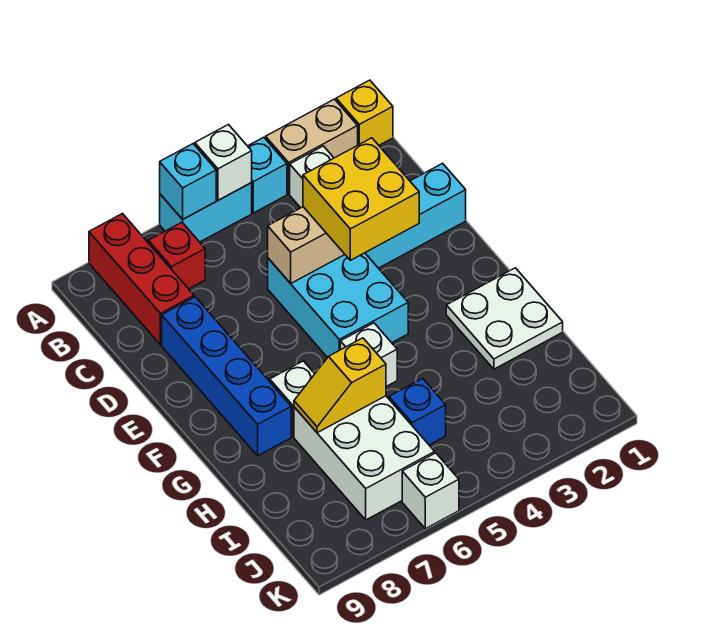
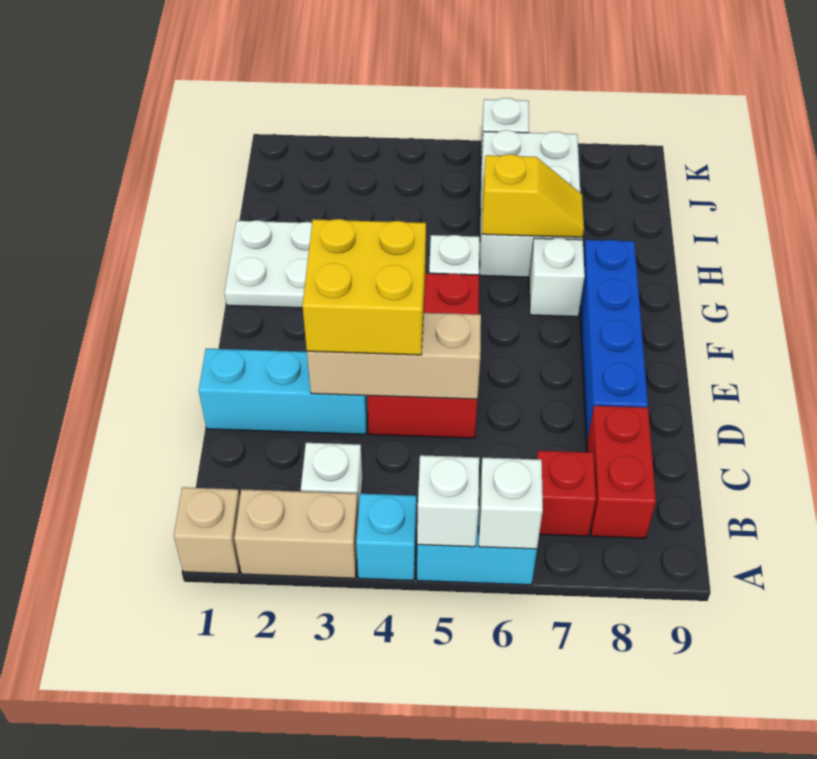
yellow brick A1 level 1 -> tan brick A1 level 1
cyan brick A6 level 2 -> white brick A6 level 2
red brick A8:C8 level 1 -> red brick B8:C8 level 1
cyan brick D4:F5 level 1 -> red brick D4:F5 level 1
blue brick I5 level 1 -> none

